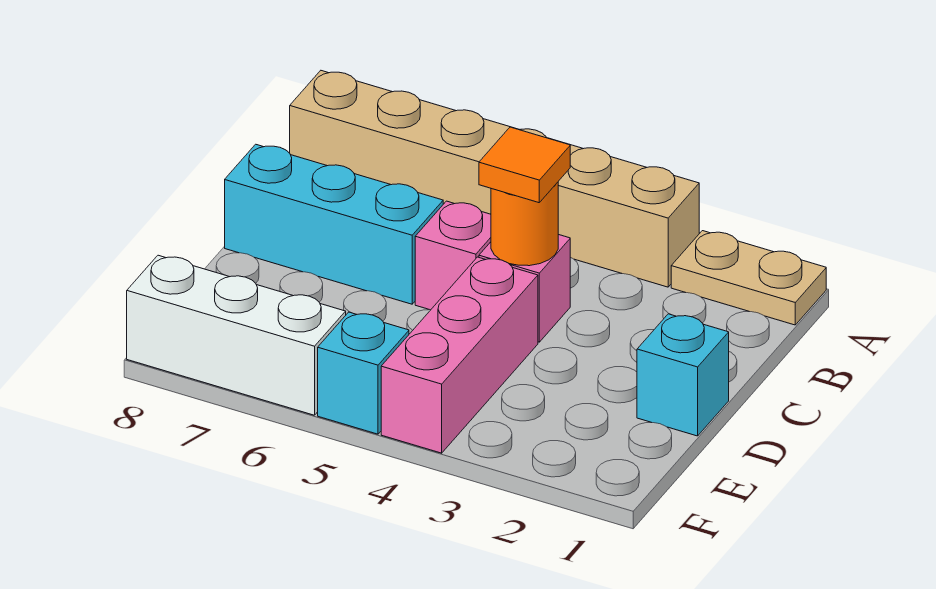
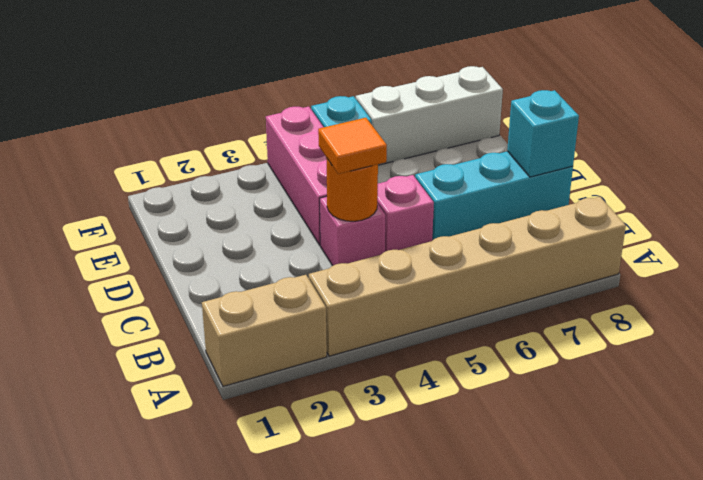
tan plate A1:A2 level 1 -> tan brick A1:A2 level 1
cyan brick D1 level 1 -> cyan brick C8 level 2

